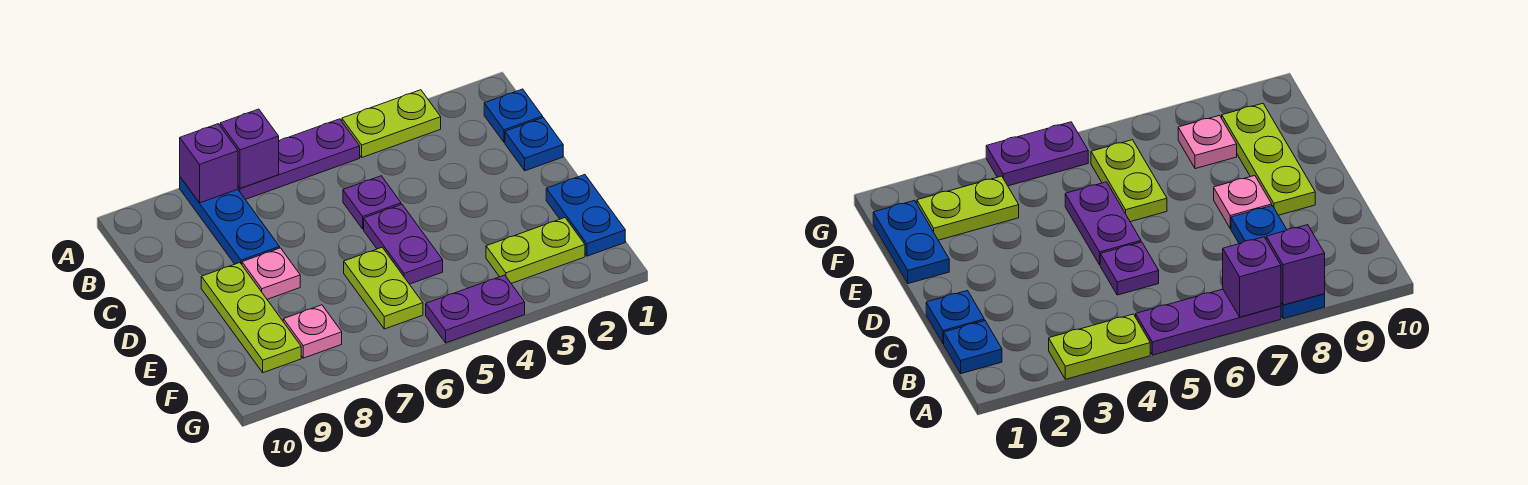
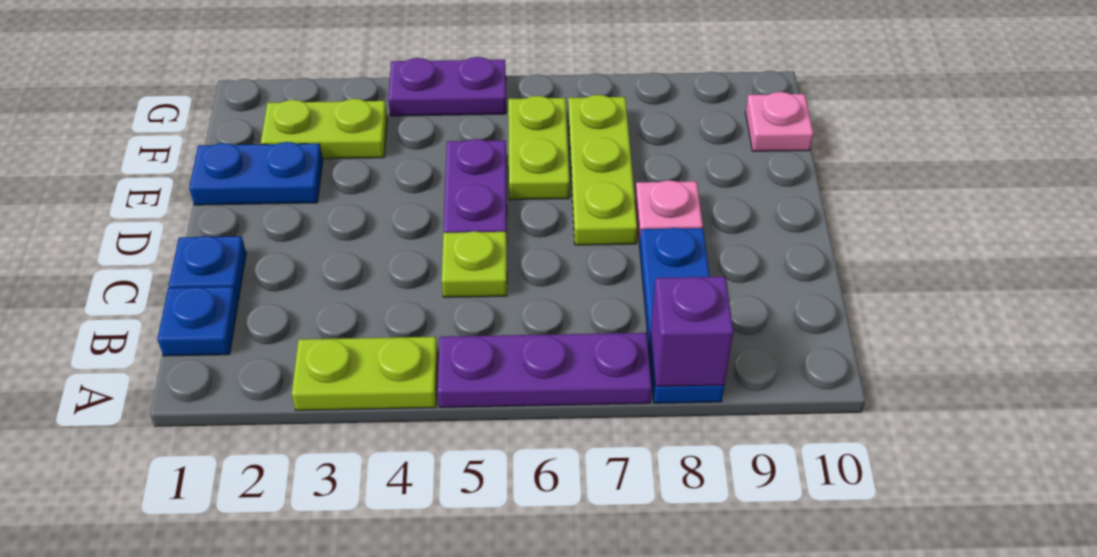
purple brick A7 level 2 -> none
purple plate C5 level 1 -> lime plate C5 level 1
lime plate D9:F9 level 1 -> lime plate D7:F7 level 1
blue plate E1:F1 level 1 -> blue plate E1:E2 level 1
pink plate F8 level 1 -> pink plate F10 level 1

